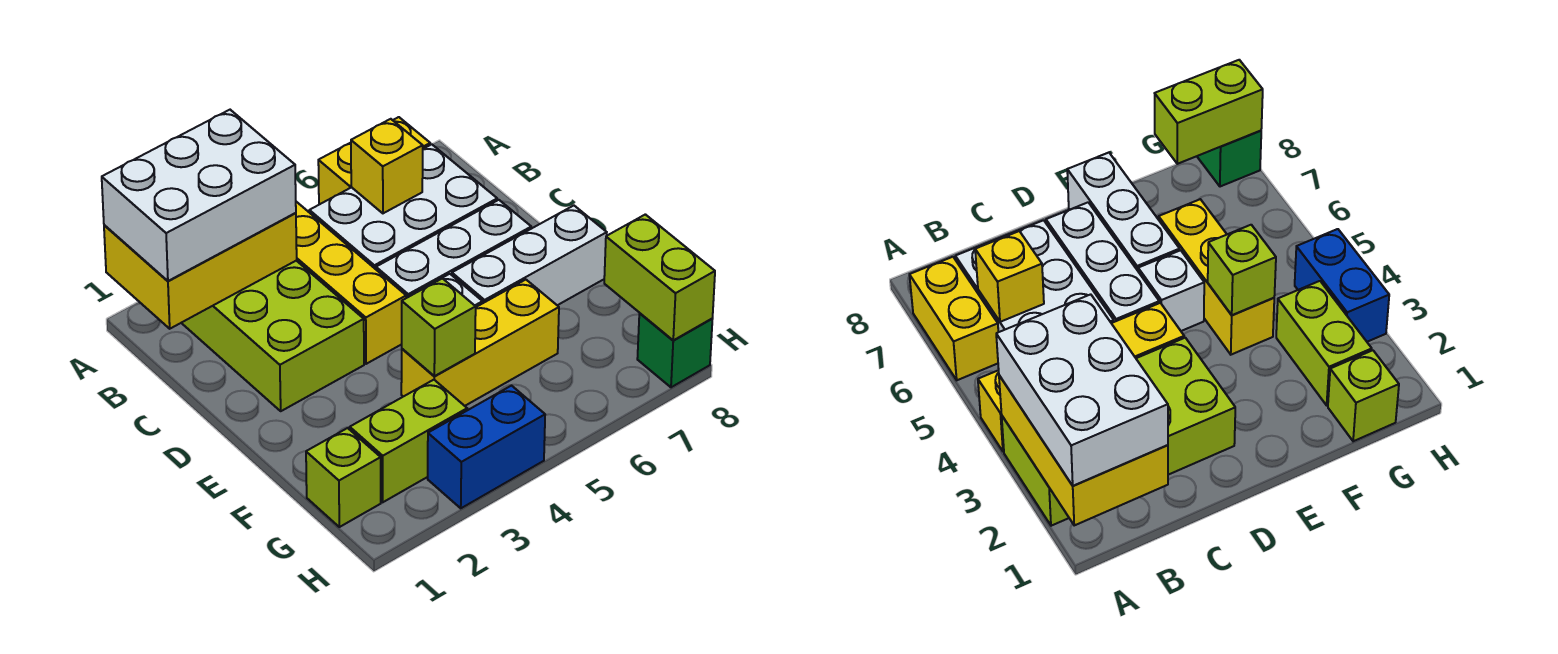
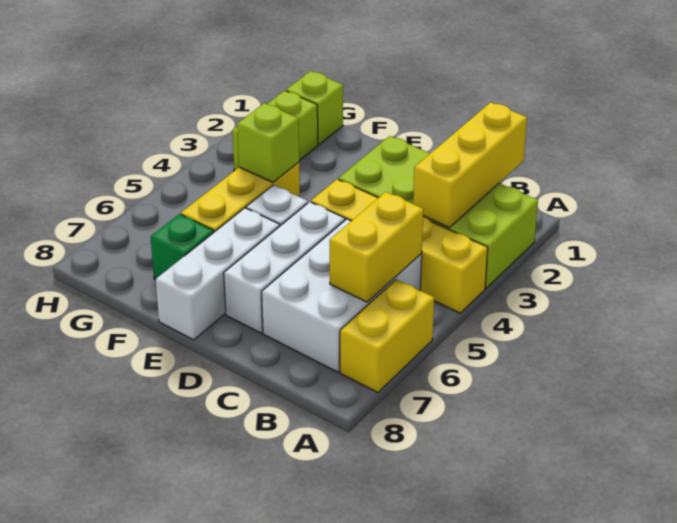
yellow brick A1:B3 level 2 -> yellow brick B1:B3 level 2
white brick A1:B3 level 3 -> none
yellow brick B6 level 2 -> yellow brick B5:B6 level 2
lime brick G8:H8 level 2 -> none
blue brick H3:H4 level 1 -> none
green brick H8 level 1 -> green brick F7 level 1

